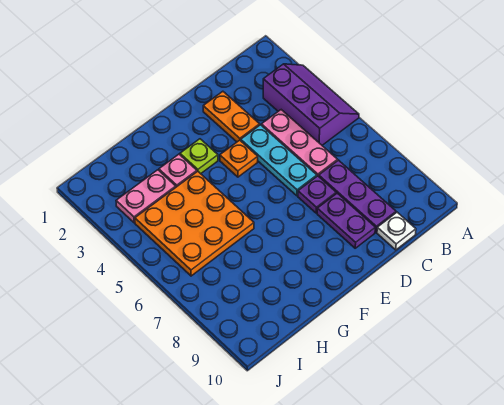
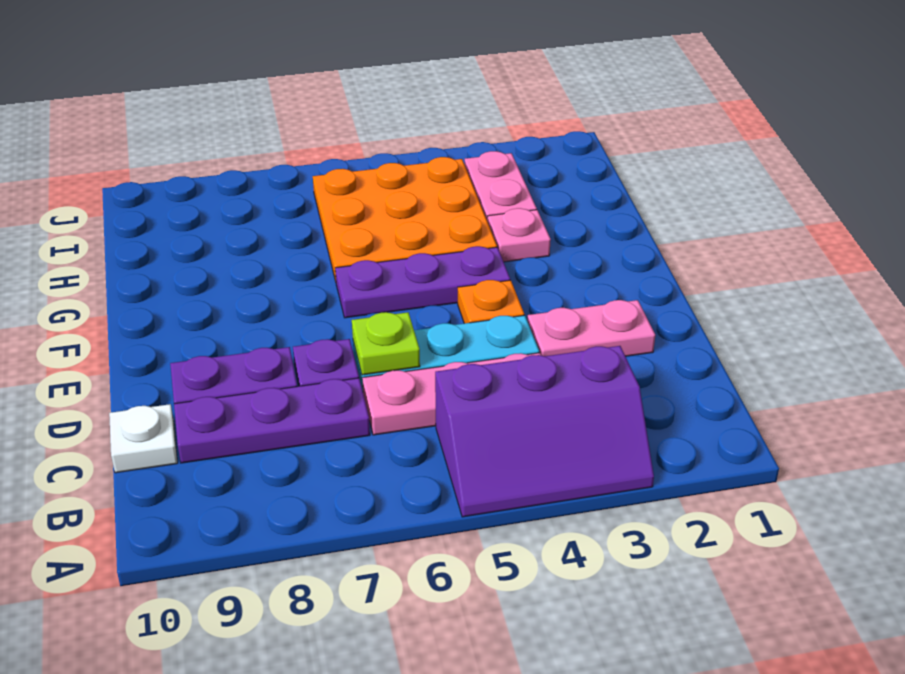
orange plate D2:D3 level 1 -> pink plate D2:D3 level 1
lime plate F3 level 1 -> lime plate D6 level 2
none -> purple plate F4:F6 level 1

